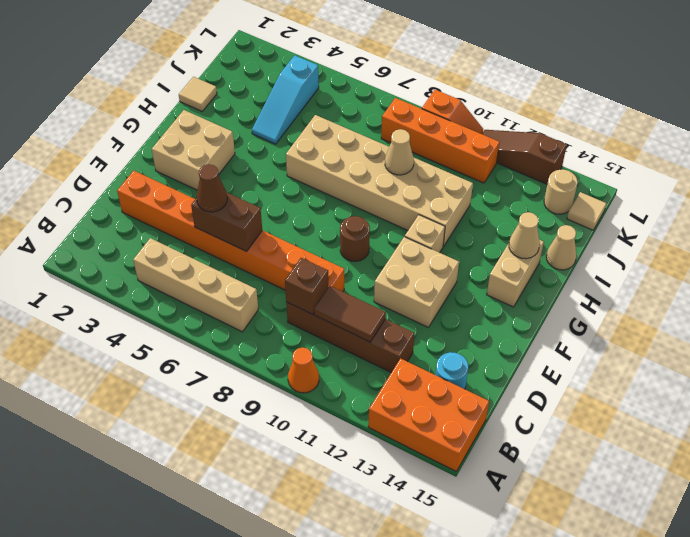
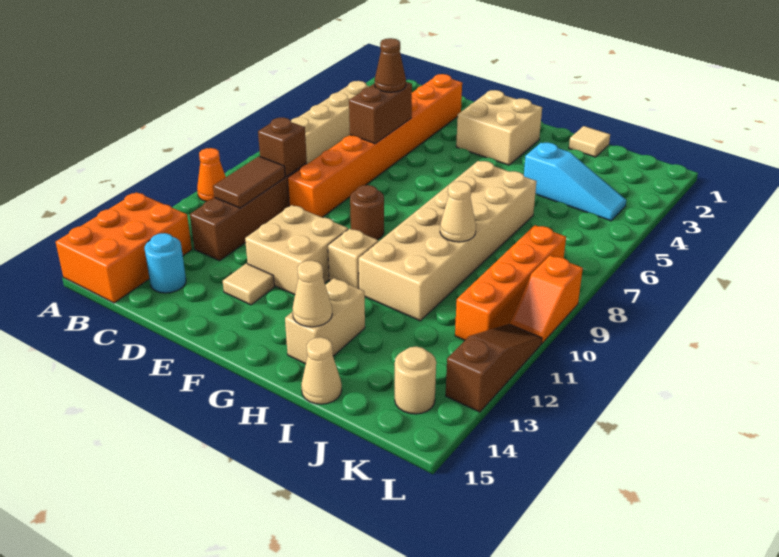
tan brick G14:H14 level 1 -> tan brick H13:H14 level 1
cyan slope I4:K4 level 1 top K -> cyan slope I4:K4 level 1 top I
tan tile K15 level 1 -> tan tile E13 level 1

